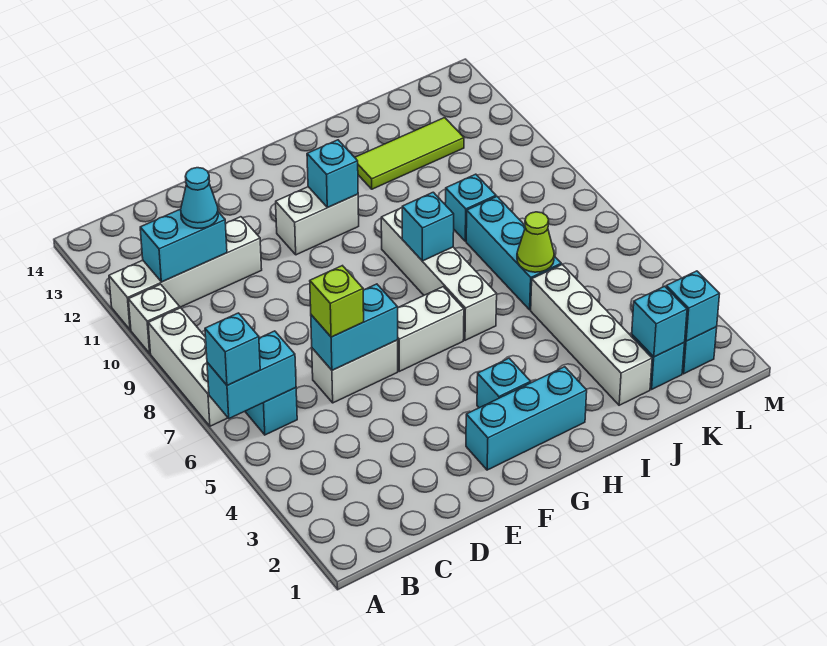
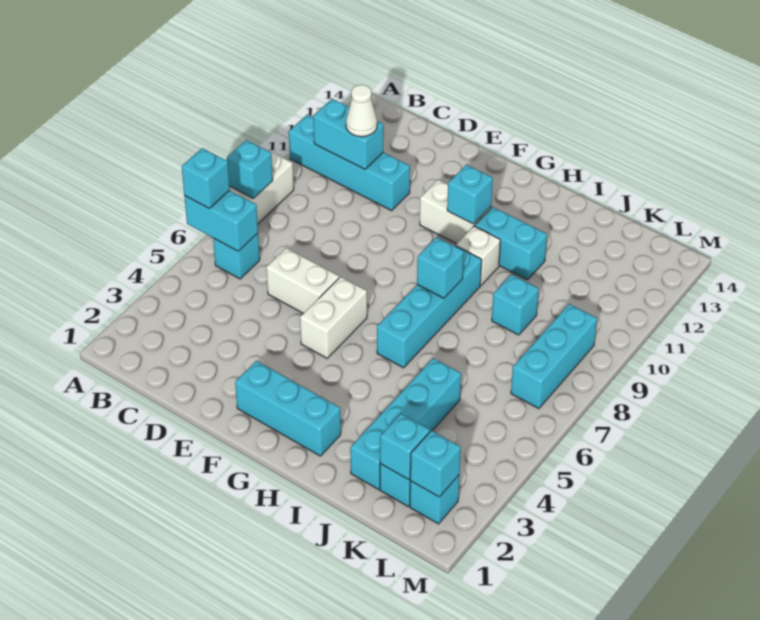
white brick A10 level 1 -> white brick H10 level 1
white brick A11:D11 level 1 -> cyan brick A11:D11 level 1
cyan cone C11 level 3 -> white cone C11 level 3
cyan brick D6:E6 level 2 -> cyan brick H11:I11 level 1
lime brick D6 level 3 -> none
white brick F6:G6 level 1 -> white brick F5:F6 level 1
cyan brick G3 level 1 -> cyan brick A8 level 2
white brick H6:H9 level 1 -> cyan brick H6:H9 level 1
lime tile I12:K12 level 1 -> none
white brick J2:J5 level 1 -> cyan brick J2:J5 level 1
cyan brick J6:J8 level 1 -> cyan brick L7:L9 level 1
lime cone J6 level 2 -> none

